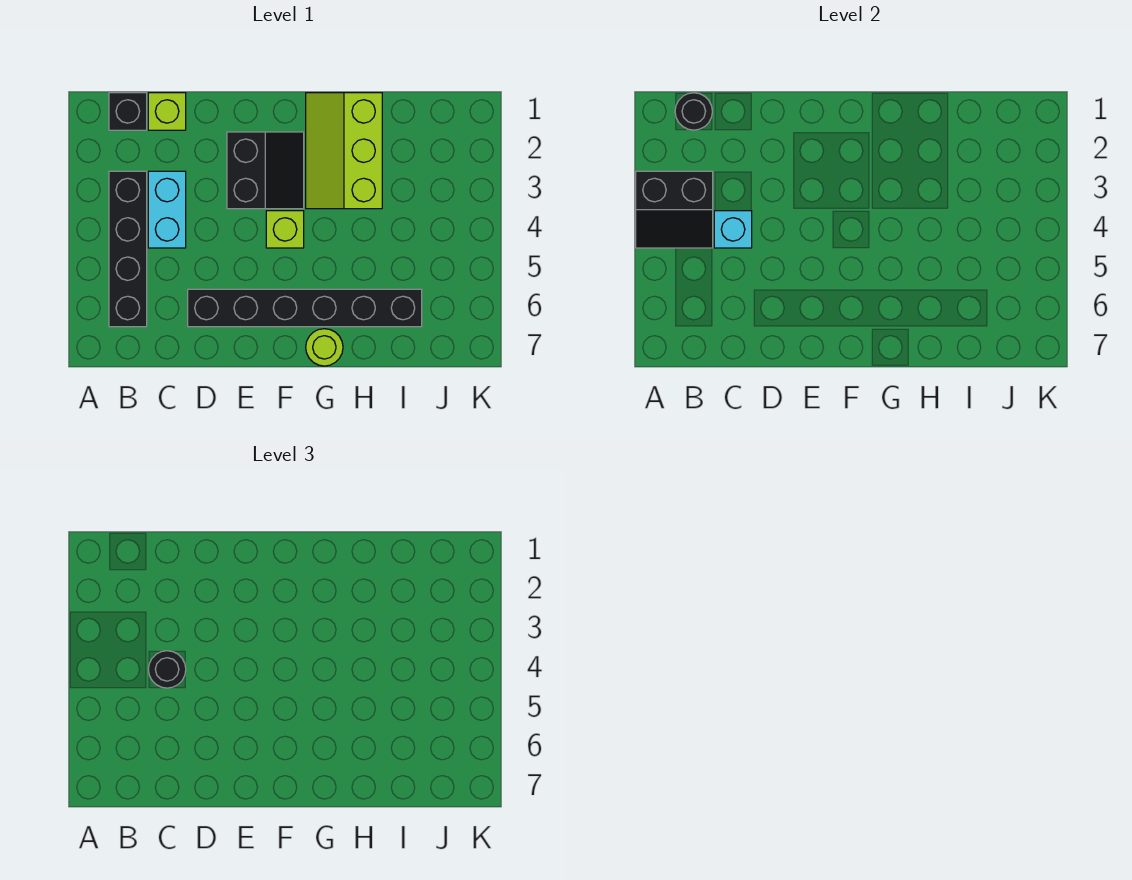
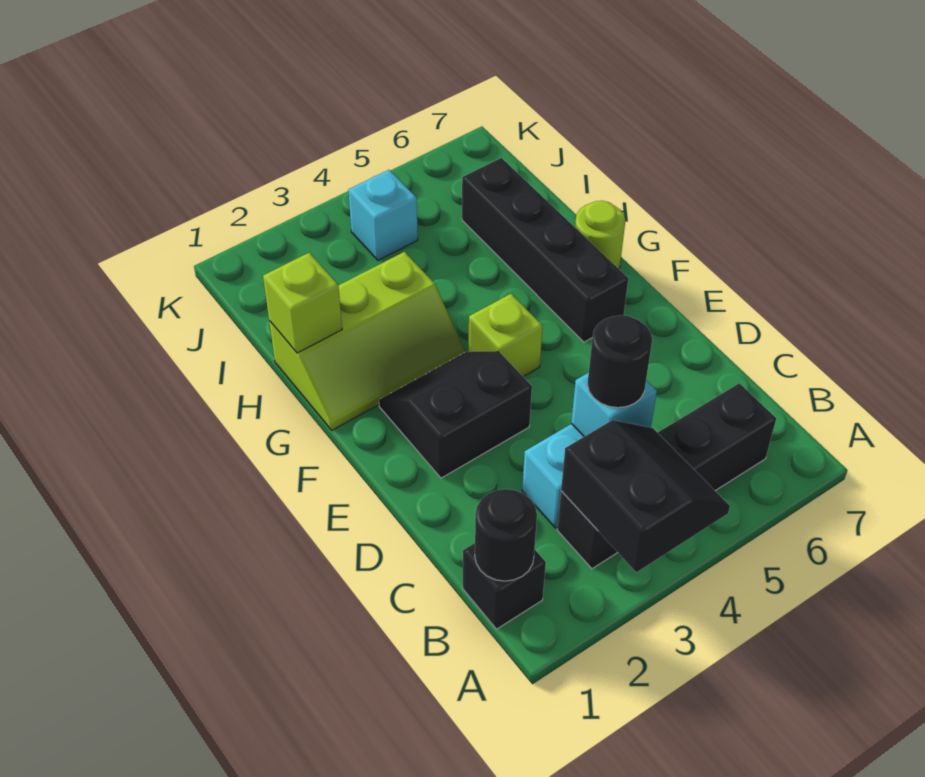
lime brick C1 level 1 -> lime brick H1 level 2
black brick D6:I6 level 1 -> black brick F6:I6 level 1
none -> cyan brick J4 level 1

